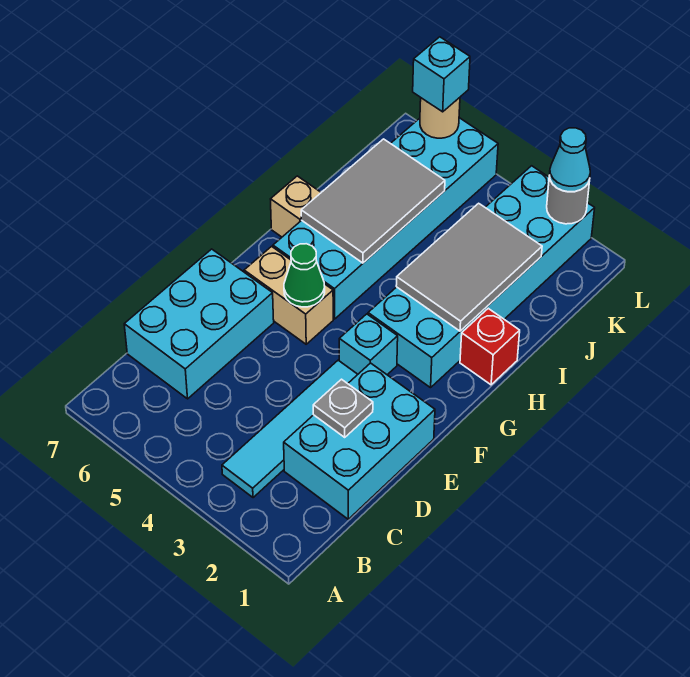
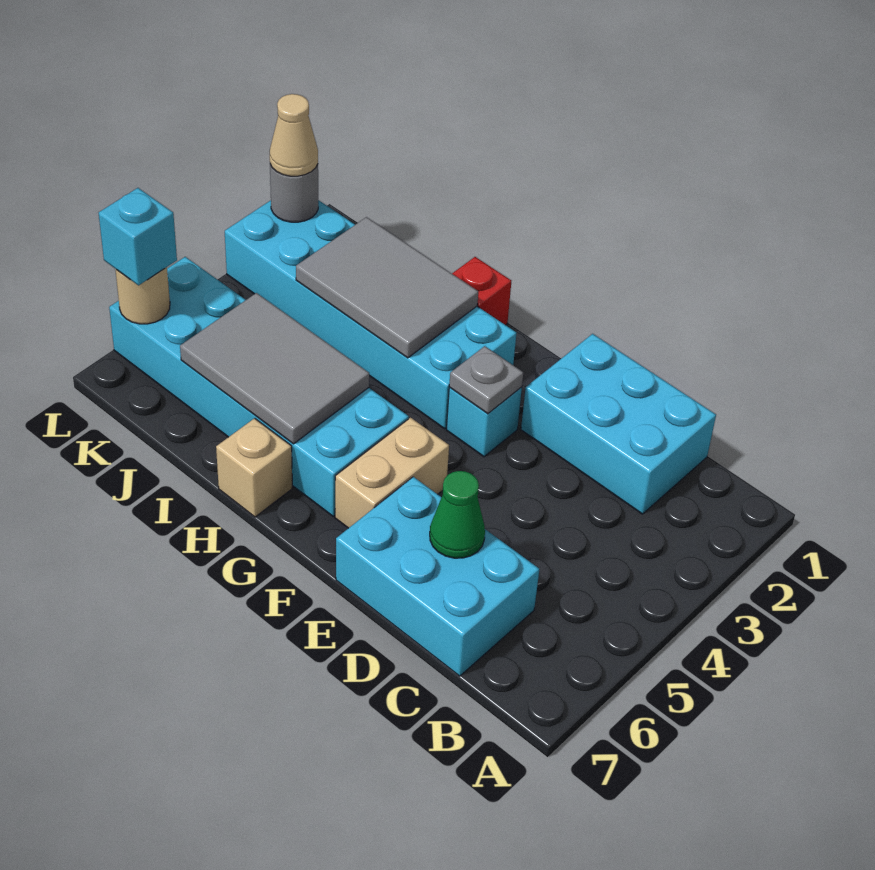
cyan tile B3:E3 level 1 -> none
grey plate D2 level 2 -> grey plate F3 level 2
green cone F5 level 2 -> green cone D6 level 2
cyan cone L2 level 3 -> tan cone L2 level 3

